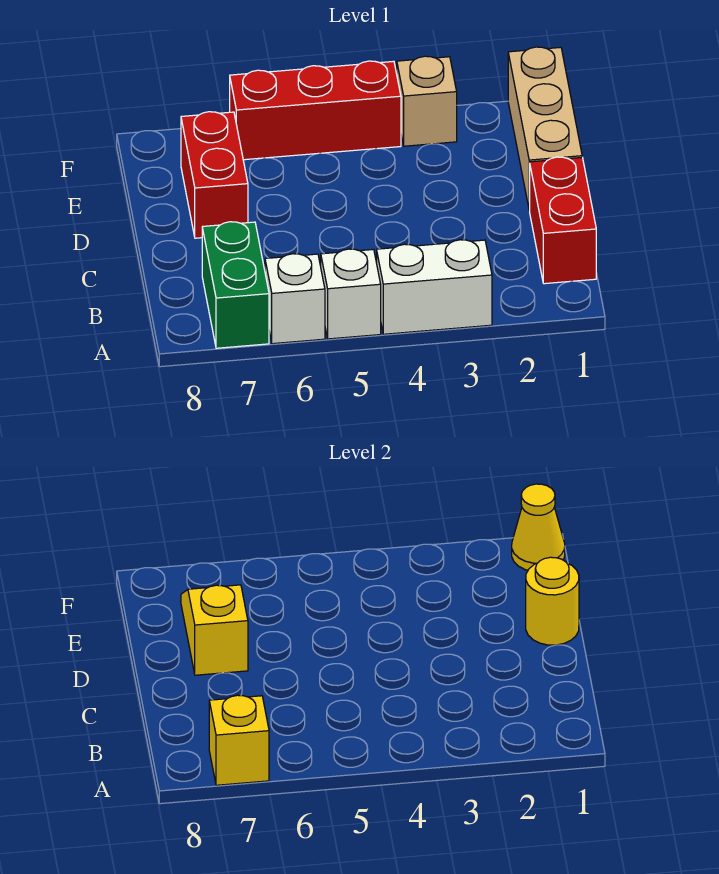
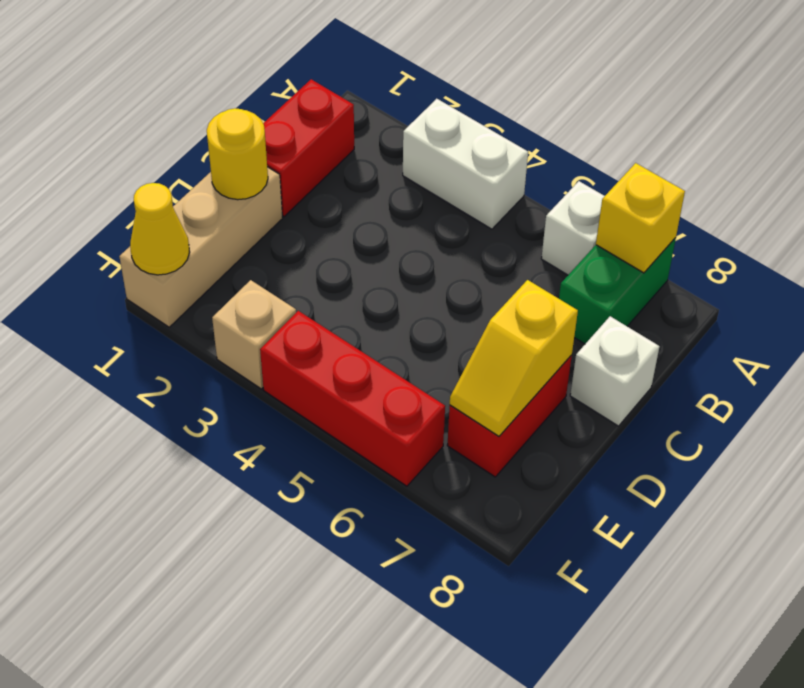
white brick A5 level 1 -> white brick C8 level 1

